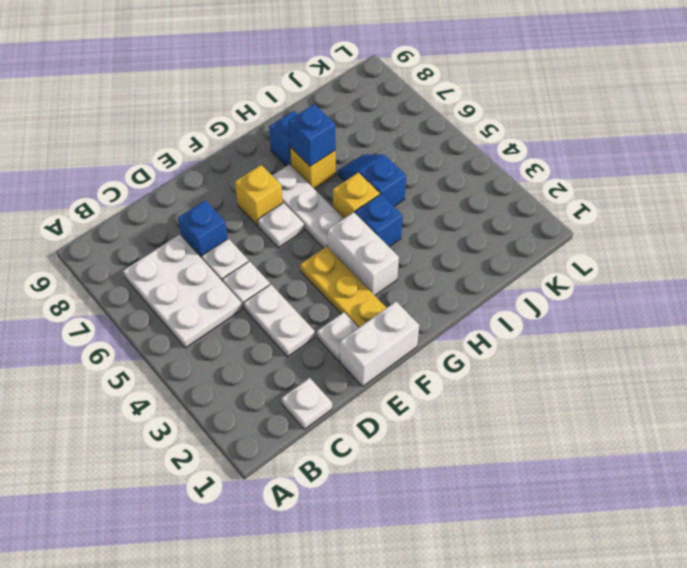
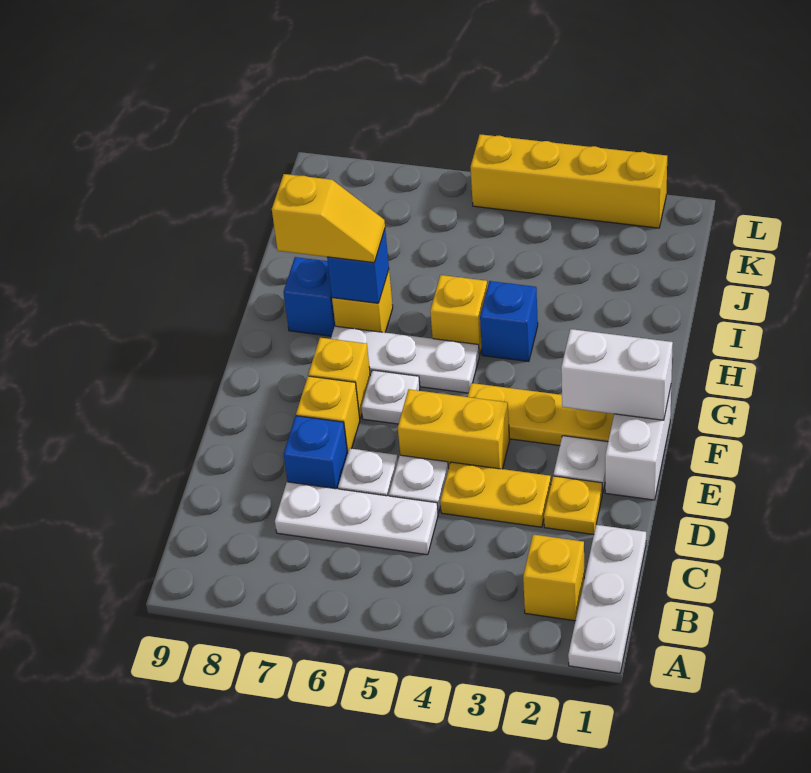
none -> yellow brick B2 level 1
white plate B5:C7 level 1 -> white plate C5:C7 level 1
white plate C1 level 1 -> white plate A1:C1 level 1
none -> yellow plate D2 level 1
white plate D3:D4 level 1 -> yellow plate D3:D4 level 1
none -> yellow brick E4:E5 level 1
none -> yellow brick E7 level 1
white brick G3:G4 level 1 -> white brick F1:F2 level 2
none -> yellow slope H7:H8 level 3 top 8
blue slope I5:I6 level 1 top 5 -> none
none -> yellow brick L2:L5 level 1

